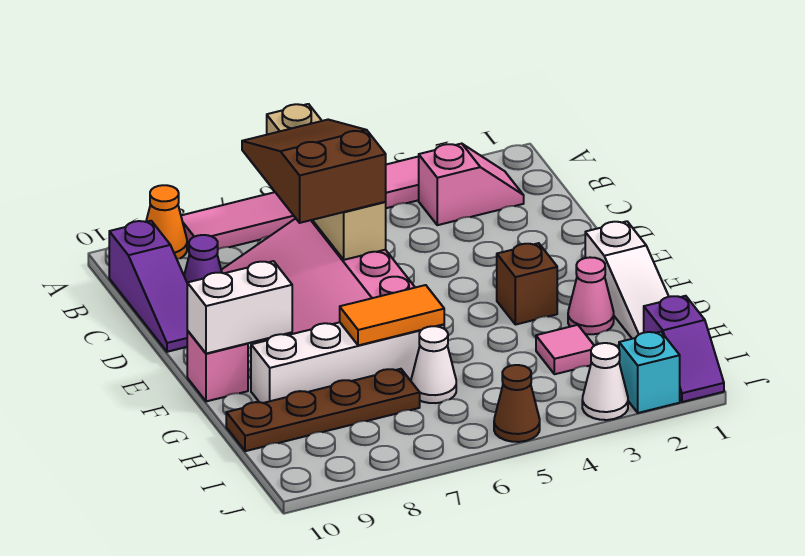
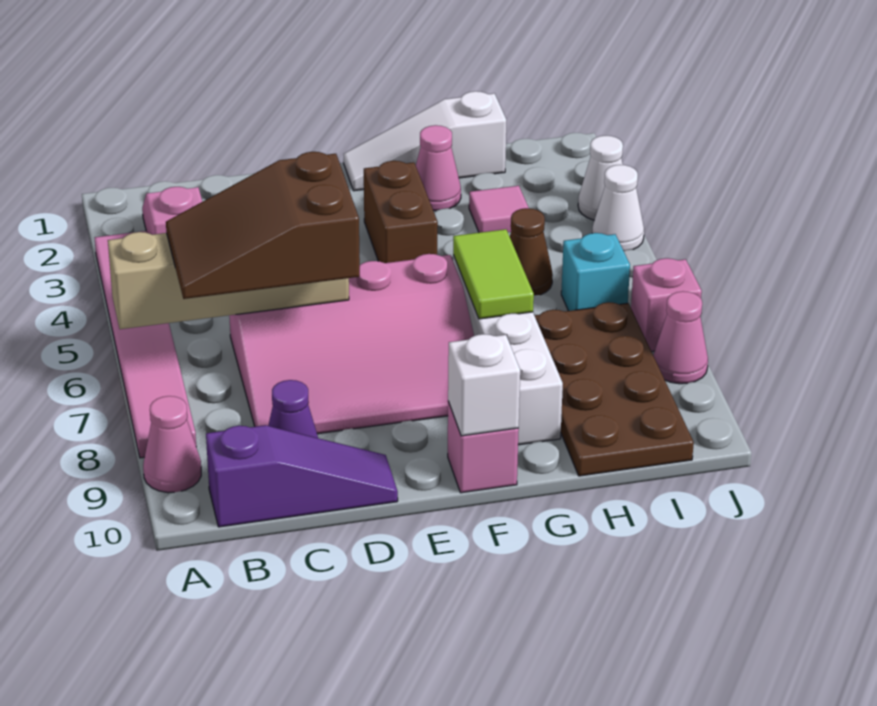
orange cone A9 level 1 -> pink cone A9 level 1
white slope F1:H1 level 1 top F -> white slope F1:H1 level 1 top H
brown brick F3 level 1 -> brown brick F3:F4 level 1
white brick F9:F10 level 2 -> white brick F10 level 2
orange tile G6:G7 level 2 -> lime tile G6:G7 level 2
white cone H6 level 1 -> white cone J4 level 1
brown plate H7:H10 level 1 -> brown plate H7:I10 level 1
purple slope I1:J1 level 1 top I -> none
cyan brick J2 level 1 -> cyan brick I6 level 1
brown cone J5 level 1 -> brown cone H5 level 1
none -> pink brick J7 level 1
none -> pink cone J8 level 1

